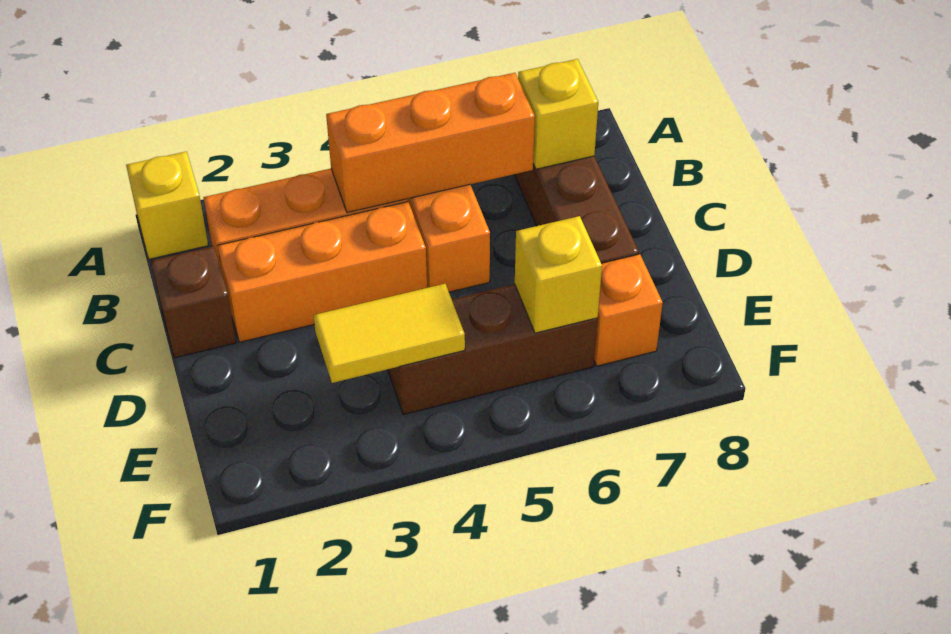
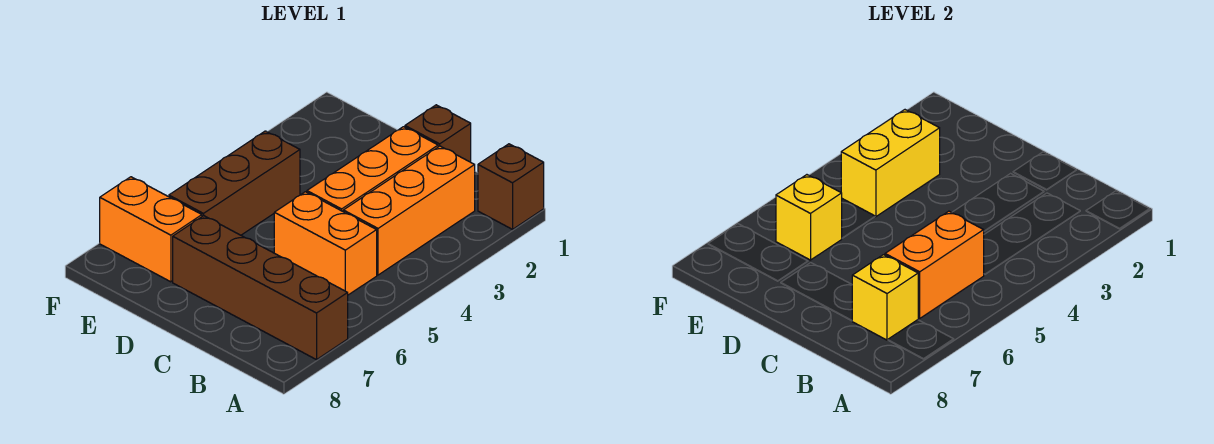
yellow brick A1 level 1 -> brown brick A1 level 1
orange brick B4:B6 level 2 -> orange brick B5:B6 level 2
yellow tile E3:E4 level 2 -> yellow brick E3:E4 level 2
orange brick E7 level 1 -> orange brick E7:F7 level 1

